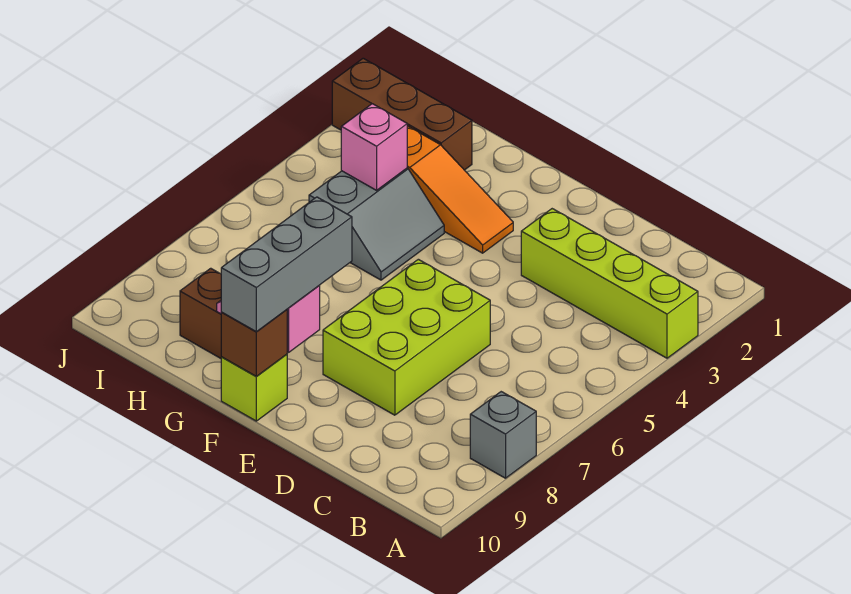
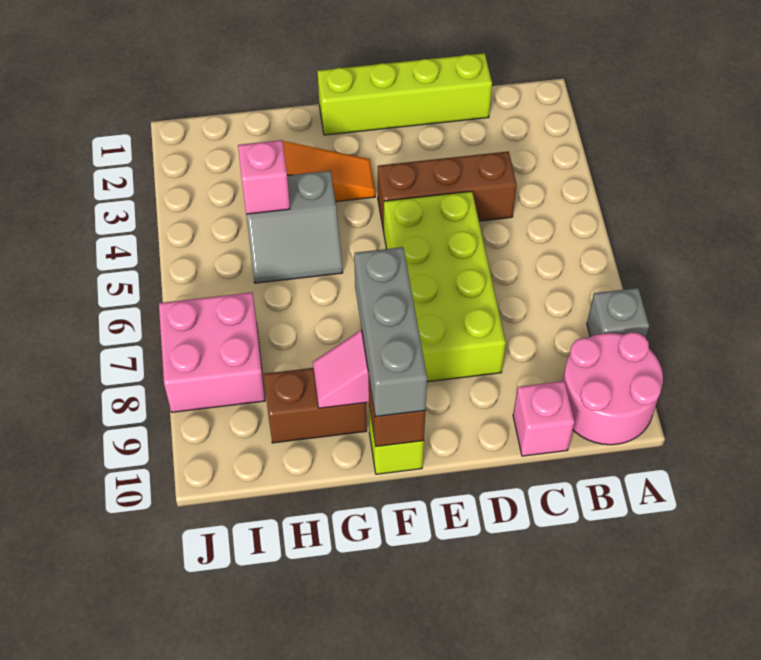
lime brick A3:D3 level 1 -> lime brick C1:F1 level 1
none -> pink round brick A9:B10 level 1
none -> pink brick C10 level 1
lime brick D6:E8 level 1 -> lime brick D5:E8 level 1
grey slope G4:H5 level 1 top H -> grey slope G4:H5 level 1 top 4
brown brick H2:J2 level 1 -> brown brick C4:E4 level 1
none -> pink brick I7:J8 level 1

